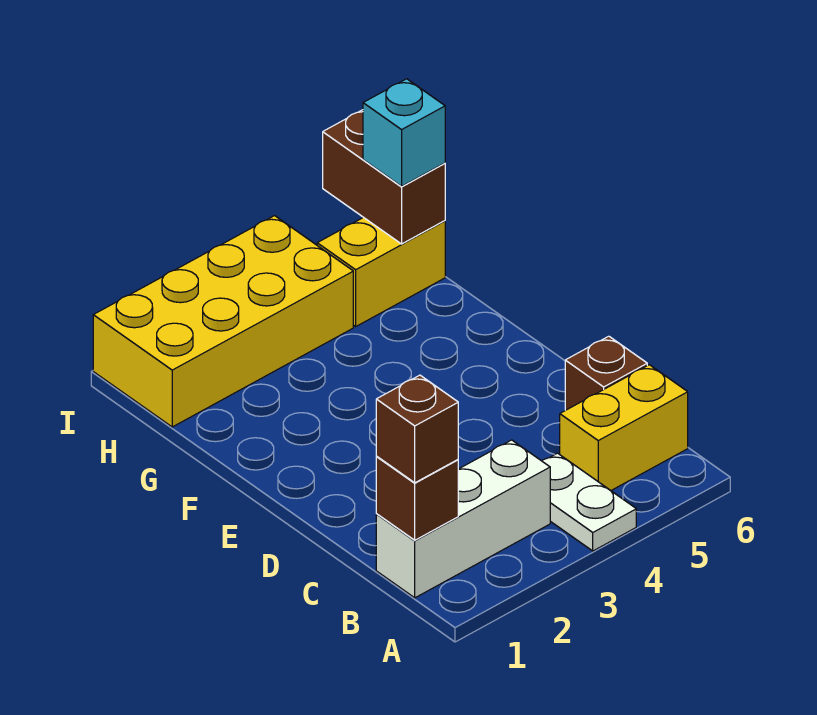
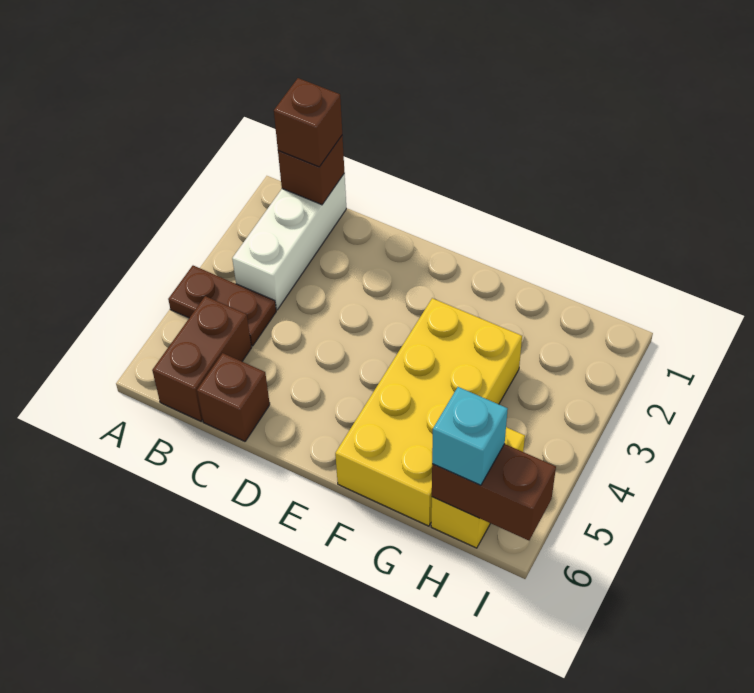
white plate A4:B4 level 1 -> brown plate A4:B4 level 1
yellow brick B5:B6 level 1 -> brown brick B5:B6 level 1
yellow brick H1:I4 level 1 -> yellow brick F3:G6 level 1

